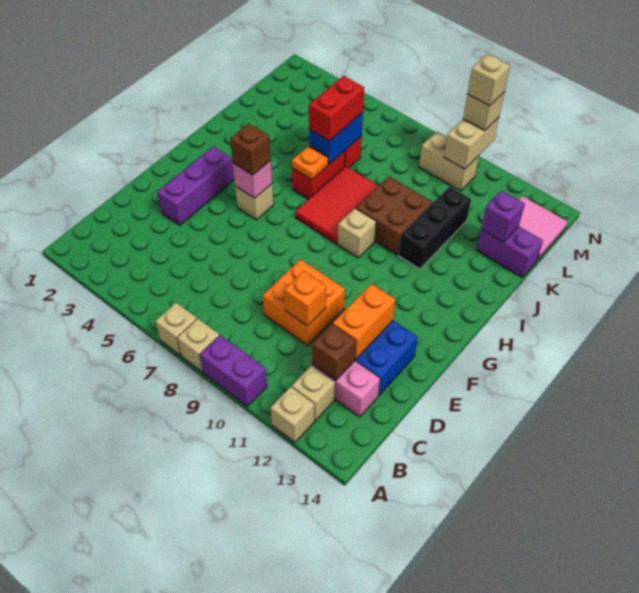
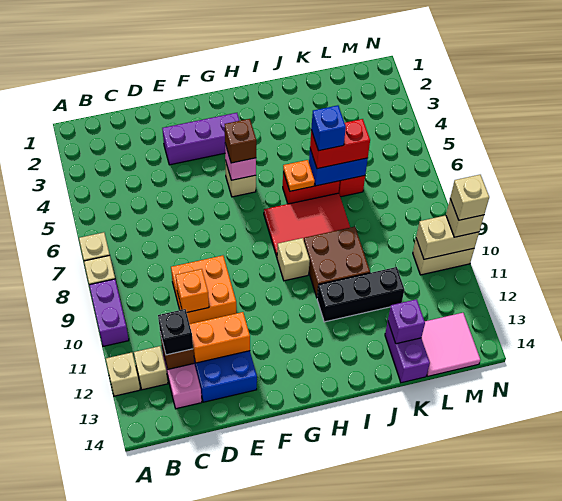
none -> black brick C12 level 3
none -> blue brick J6 level 4
tan brick M9:M10 level 1 -> tan brick M10:N10 level 1

